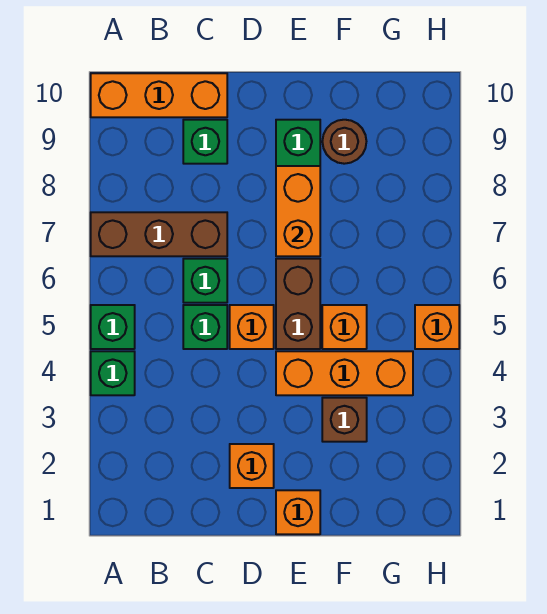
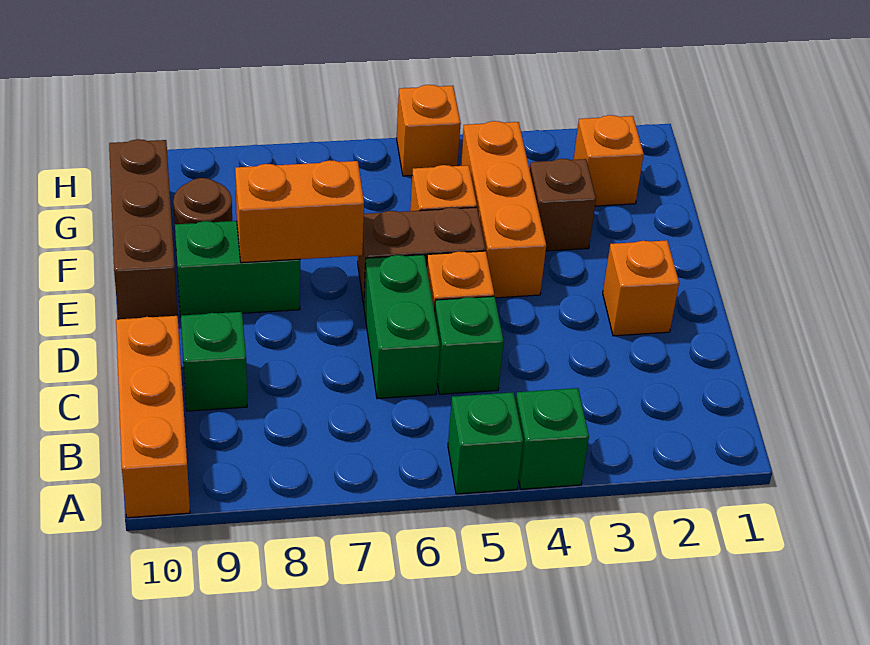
brown brick A7:C7 level 1 -> brown brick E10:G10 level 1
green brick C6 level 1 -> green brick C6:D6 level 1
orange brick E1 level 1 -> orange brick G2 level 1

